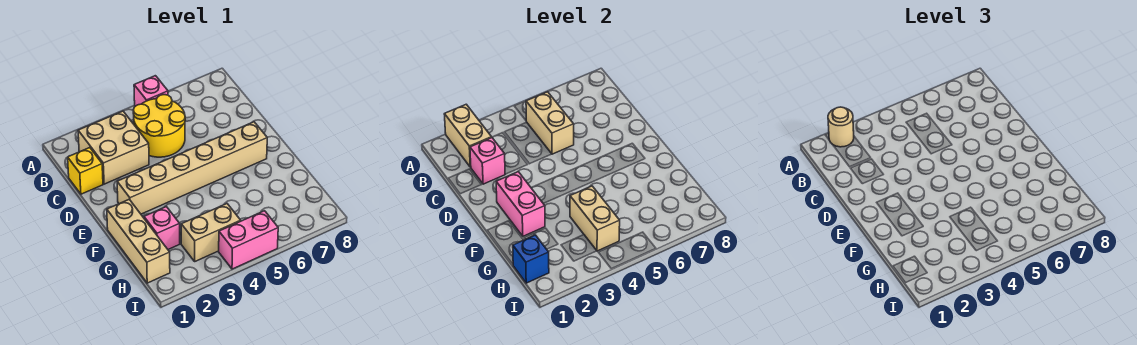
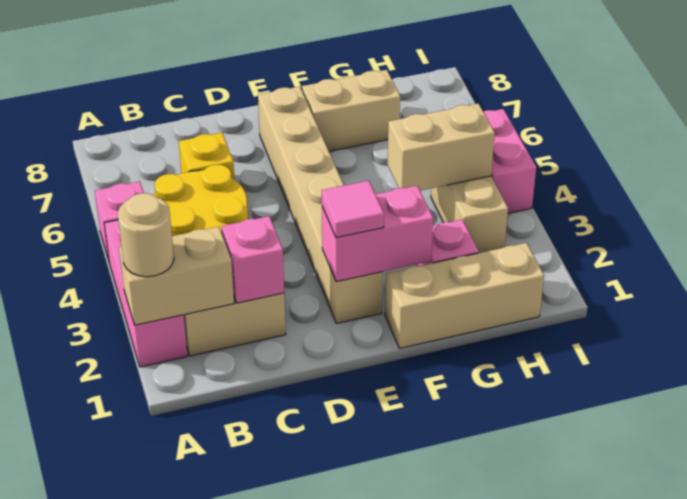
none -> pink brick A2:A4 level 1
tan brick B5:C5 level 2 -> tan brick F7:G7 level 1
yellow brick C1 level 1 -> yellow brick C6 level 1
none -> pink tile E2 level 3
blue brick H1 level 2 -> none

